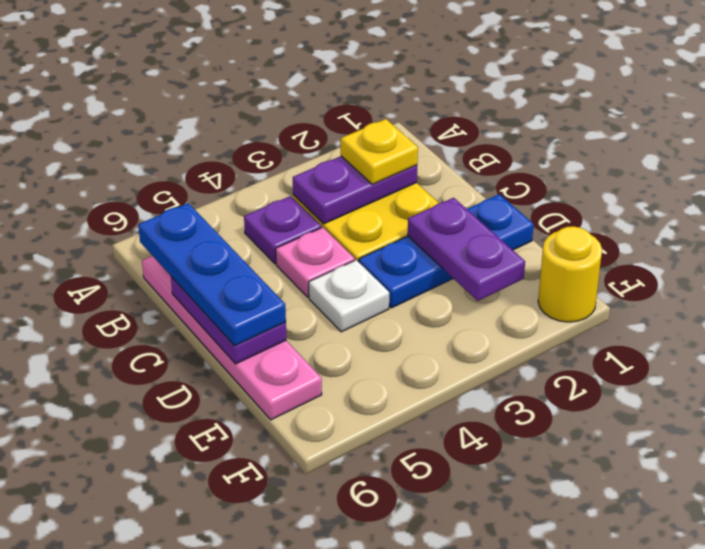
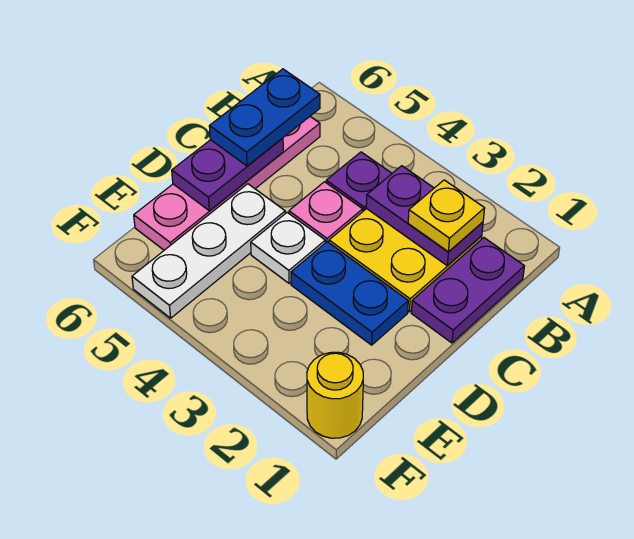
blue plate B6:D6 level 3 -> blue plate B6:C6 level 3
blue plate D1:D3 level 1 -> blue plate D2:D3 level 1
purple plate D2:E2 level 2 -> purple plate B1:C1 level 1
none -> white plate D5:F5 level 1

